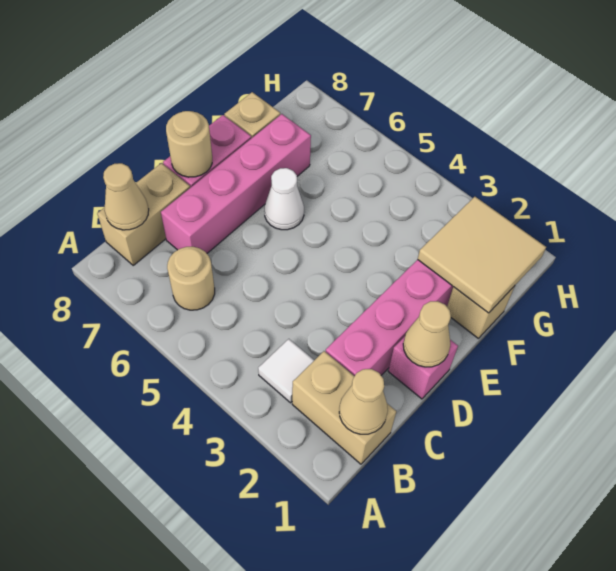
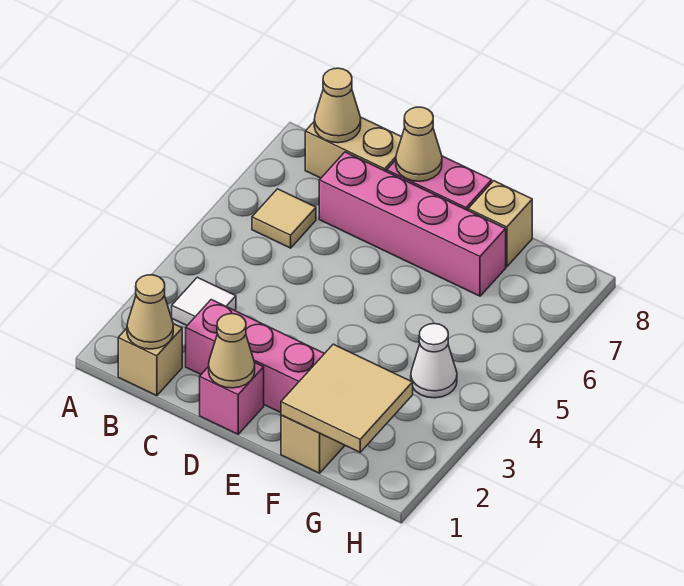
tan brick B1:B2 level 1 -> tan brick B1 level 1
tan round brick B6 level 1 -> tan tile B6 level 1
tan round brick D8 level 2 -> tan cone D8 level 2
white cone E6 level 1 -> white cone G4 level 1

